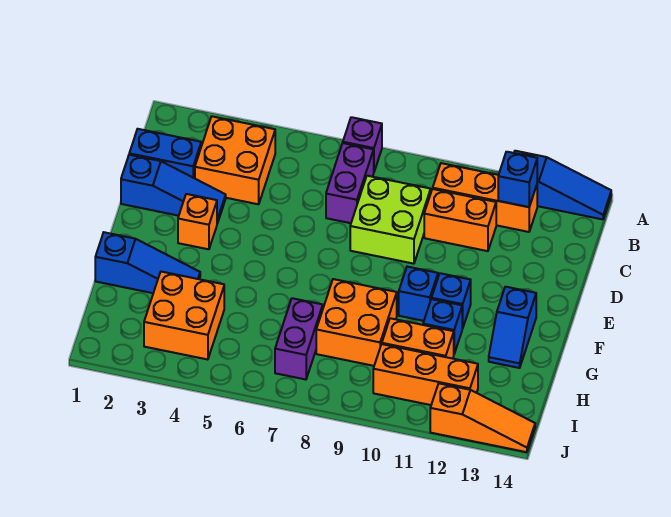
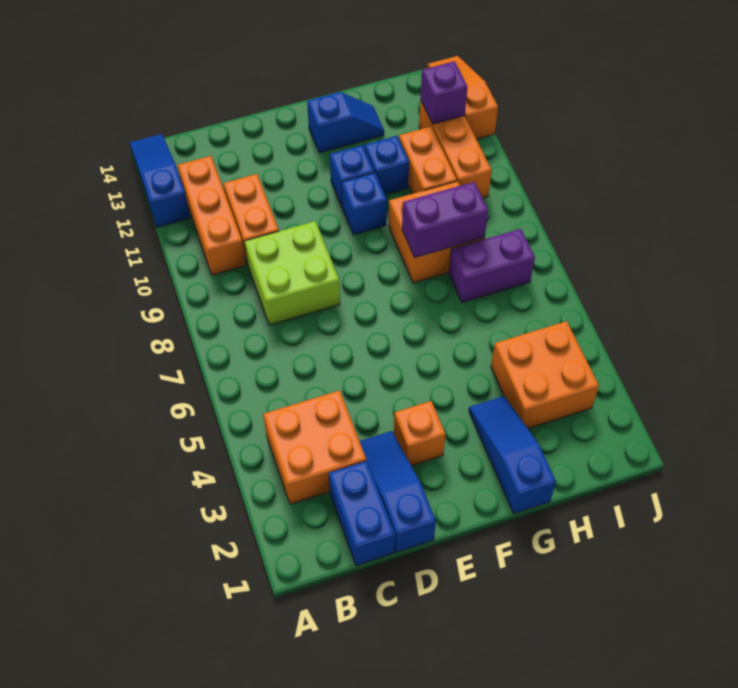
purple brick A7 level 1 -> purple brick I12 level 2
purple brick B7:C7 level 1 -> purple brick G8:H8 level 2
blue brick B12 level 2 -> none

